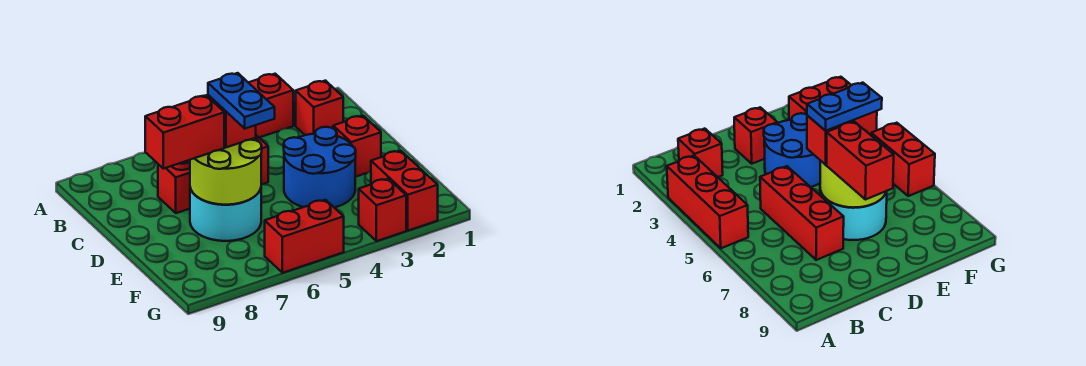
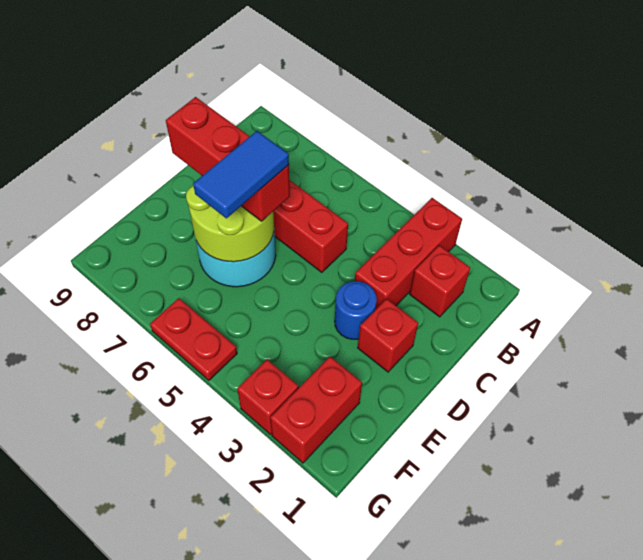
red brick A3:A5 level 1 -> red brick A3:C3 level 1
blue round brick D3:E4 level 1 -> blue round brick D3 level 1
blue plate D6:E6 level 4 -> blue tile D6:E6 level 4
red brick G5:G6 level 1 -> red plate G5:G6 level 1

